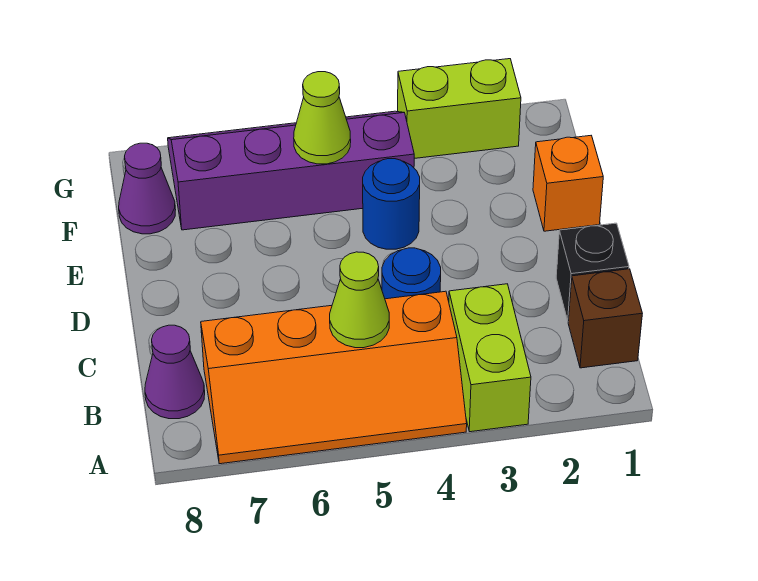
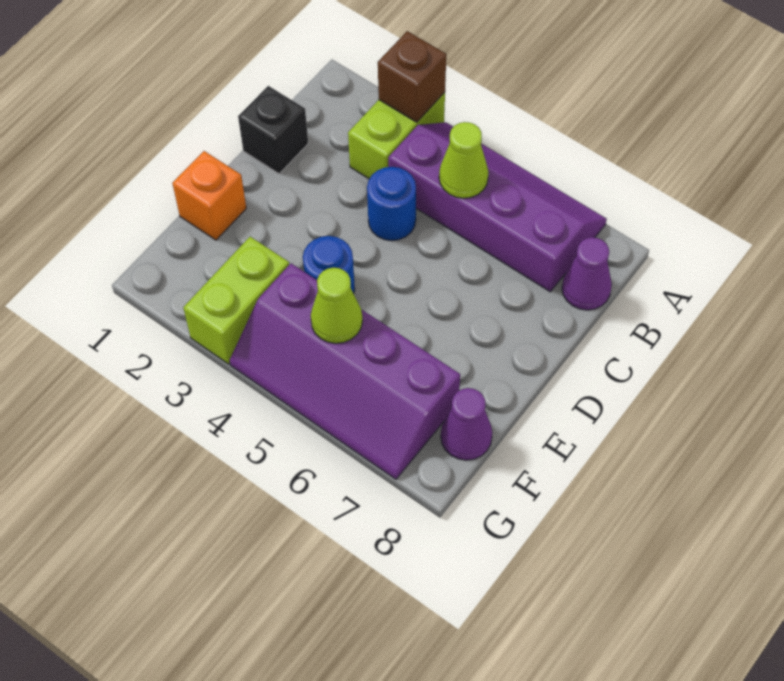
orange slope A4:B7 level 1 top B -> purple slope A4:B7 level 1 top B
brown brick B1 level 1 -> brown brick A3 level 2
lime brick G2:G3 level 1 -> lime brick F3:G3 level 1

